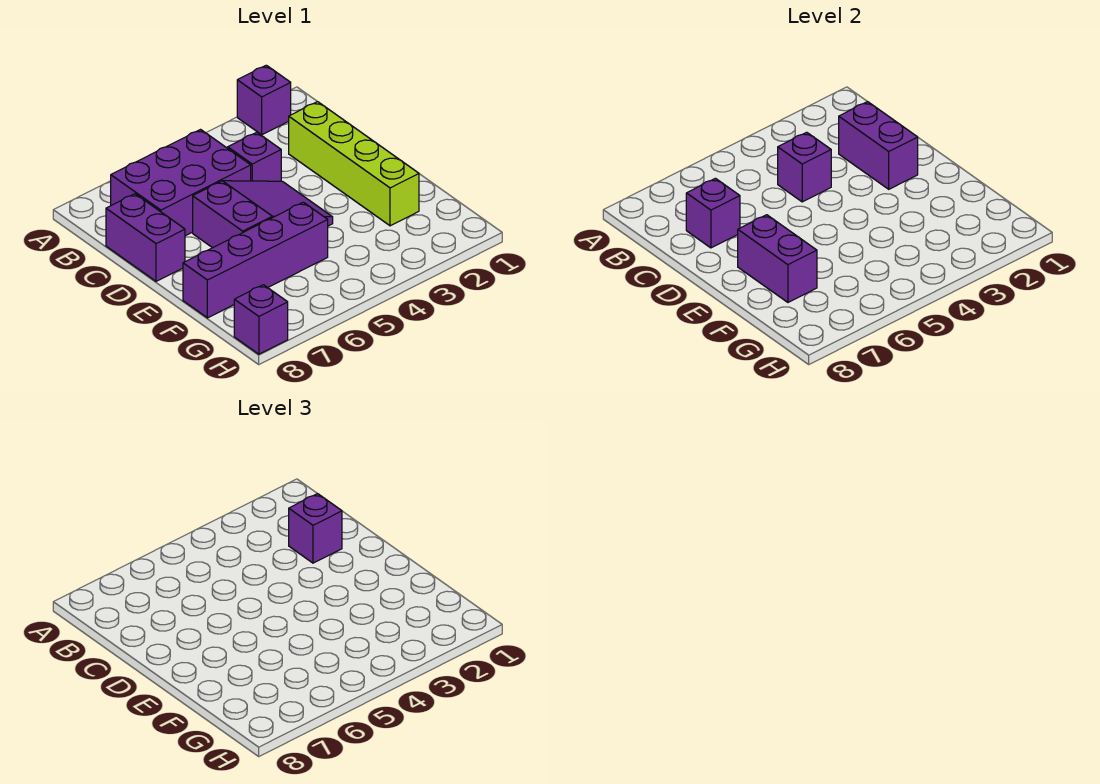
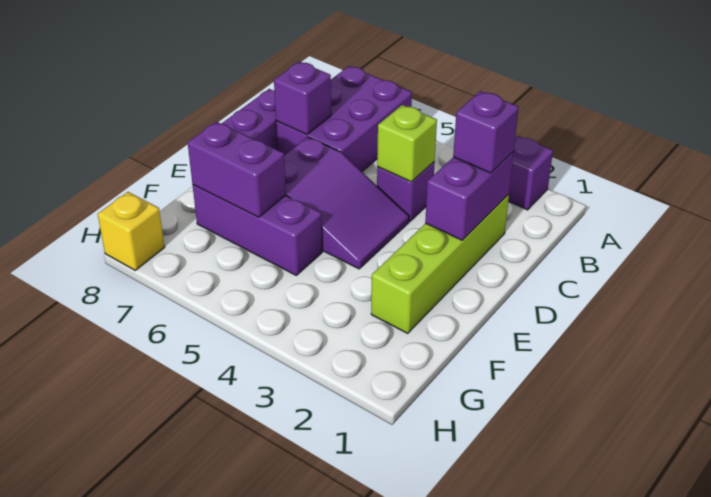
purple brick B5:C7 level 1 -> purple brick A6:C7 level 1
purple brick C4 level 2 -> lime brick C4 level 2
purple brick E7:F7 level 2 -> purple brick F6:F7 level 2
purple brick F5:F8 level 1 -> purple brick F5:F7 level 1
purple brick H8 level 1 -> yellow brick H8 level 1

